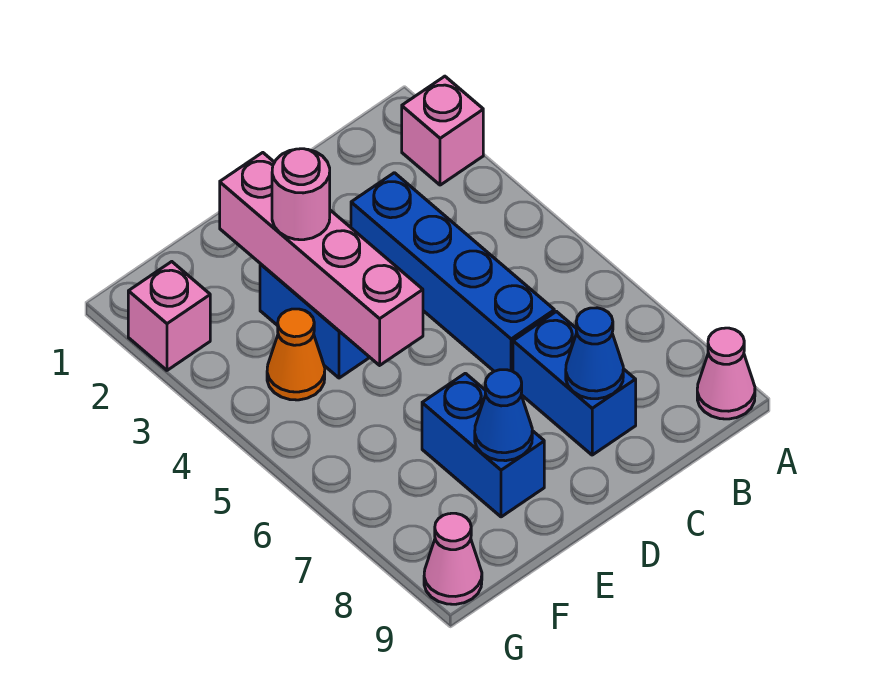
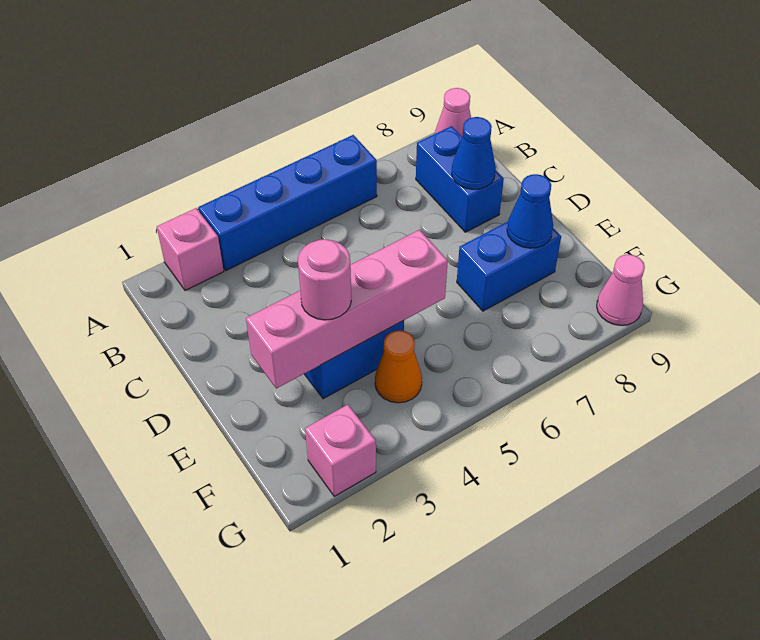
blue brick C3:C6 level 1 -> blue brick A3:A6 level 1
blue brick C7:C8 level 1 -> blue brick B8:C8 level 1

